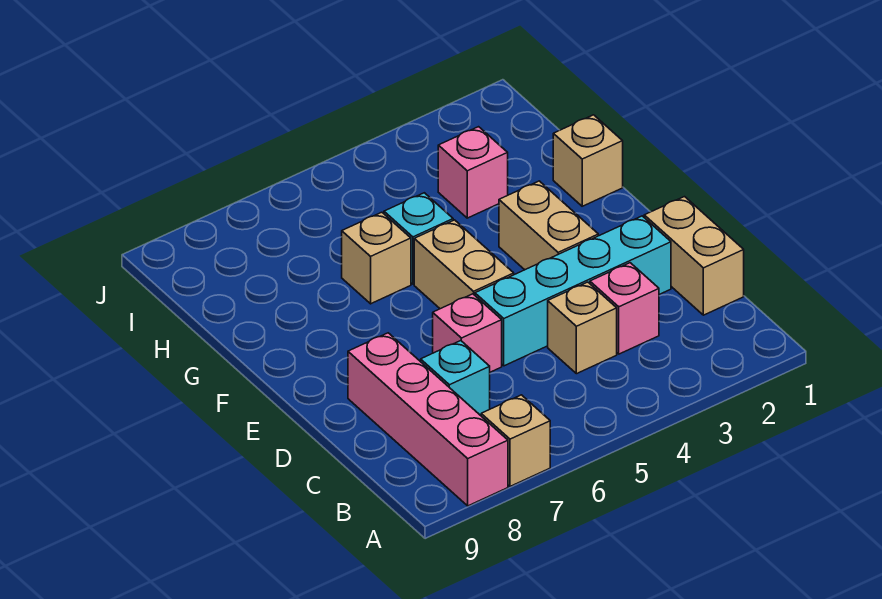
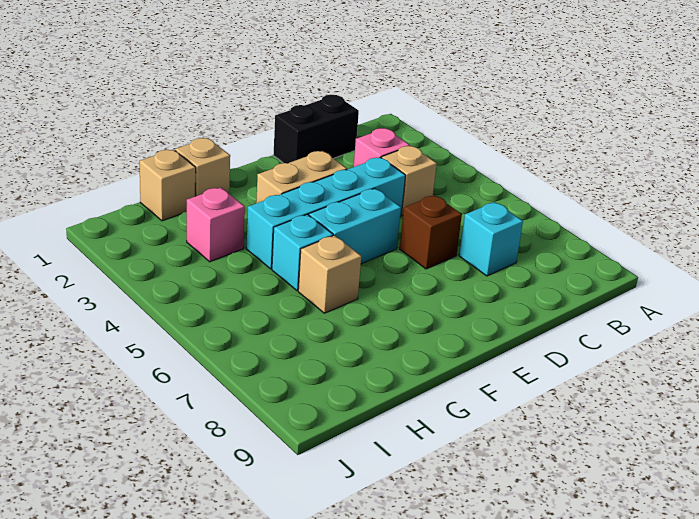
tan brick A7 level 1 -> tan brick H1 level 1
pink brick A8:D8 level 1 -> none
tan brick C1:D1 level 1 -> black brick C1:D1 level 1
cyan brick D2:D5 level 1 -> cyan brick D4:G4 level 1
pink brick D6 level 1 -> brown brick D6 level 1
tan brick E5:F5 level 1 -> cyan brick E5:F5 level 1

